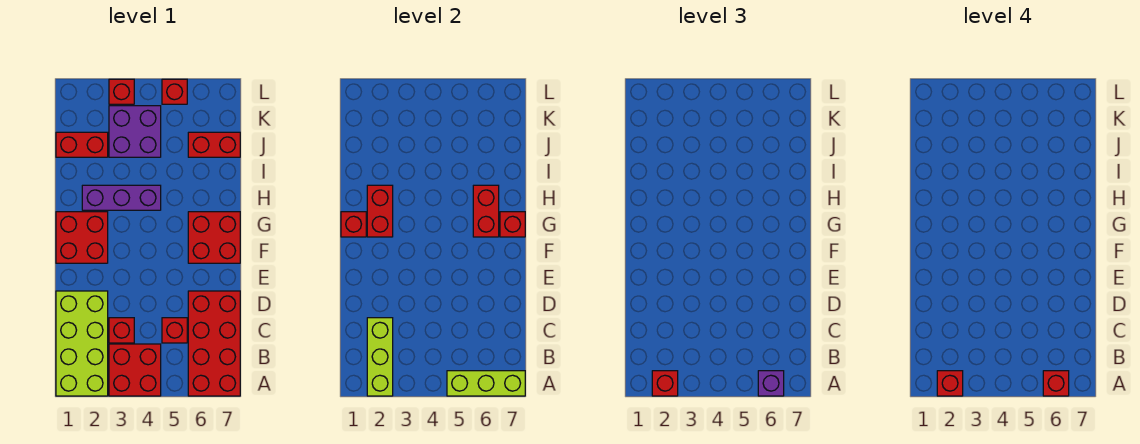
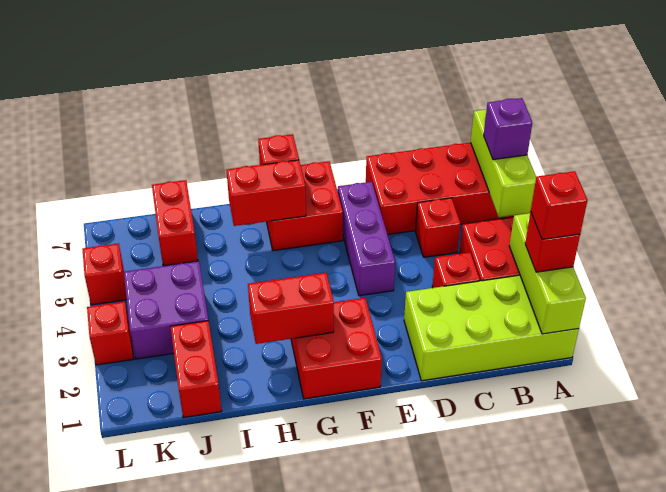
lime brick A2:C2 level 2 -> lime brick A1:A3 level 2
red brick A6 level 4 -> none
red brick G1 level 2 -> none
purple brick H2:H4 level 1 -> purple brick E4:E6 level 1

